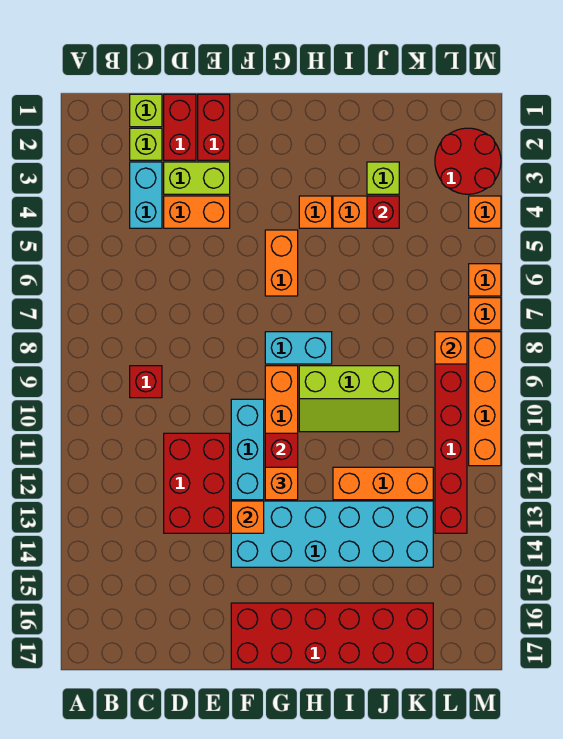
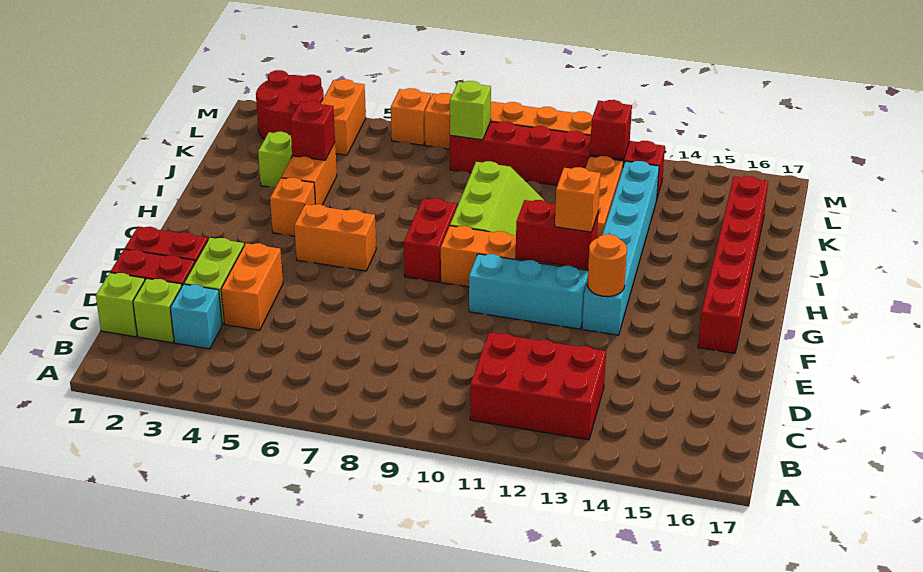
cyan brick C3:C4 level 1 -> cyan brick C3 level 1
red brick C9 level 1 -> red brick L12 level 2
red brick D11:E13 level 1 -> red brick B11:C13 level 1
cyan brick F13:K14 level 1 -> cyan brick F13:K13 level 1
orange brick F13 level 2 -> orange round brick F13 level 2
red brick F16:K17 level 1 -> red brick F16:K16 level 1
cyan brick G8:H8 level 1 -> red brick G8:H8 level 1
orange brick L8 level 2 -> lime brick L8 level 2
orange brick M4 level 1 -> orange brick L4:M4 level 1

